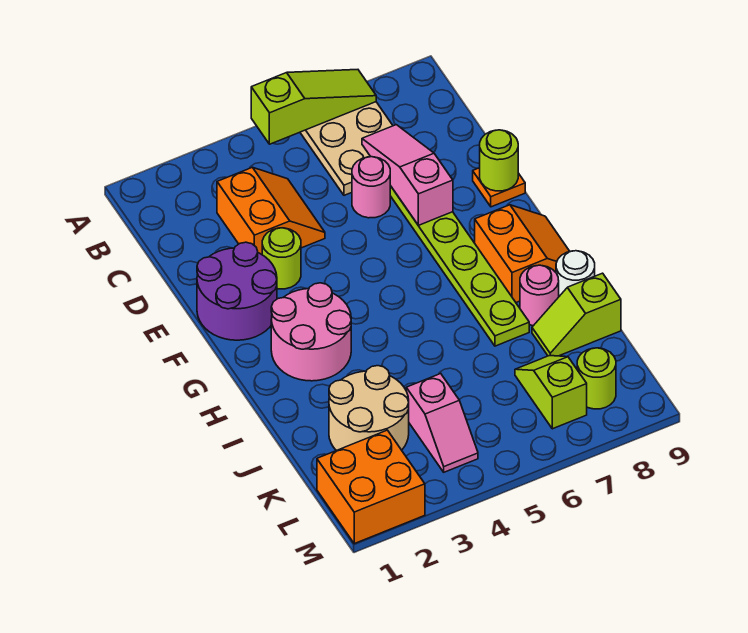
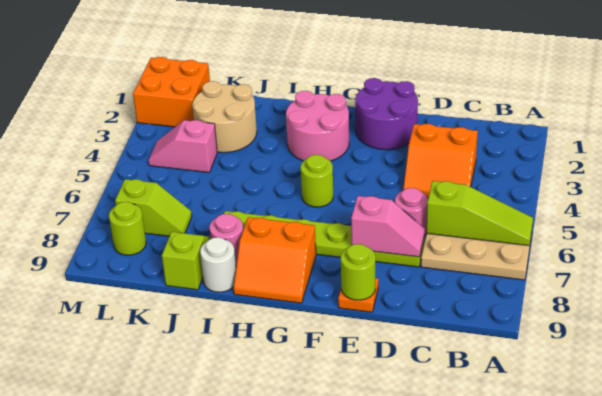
lime slope A5:A7 level 2 top 5 -> lime slope A6:C6 level 2 top C
pink slope C7:E7 level 2 top E -> pink slope D7:E7 level 2 top E
lime round brick E3 level 1 -> lime round brick G5 level 1

